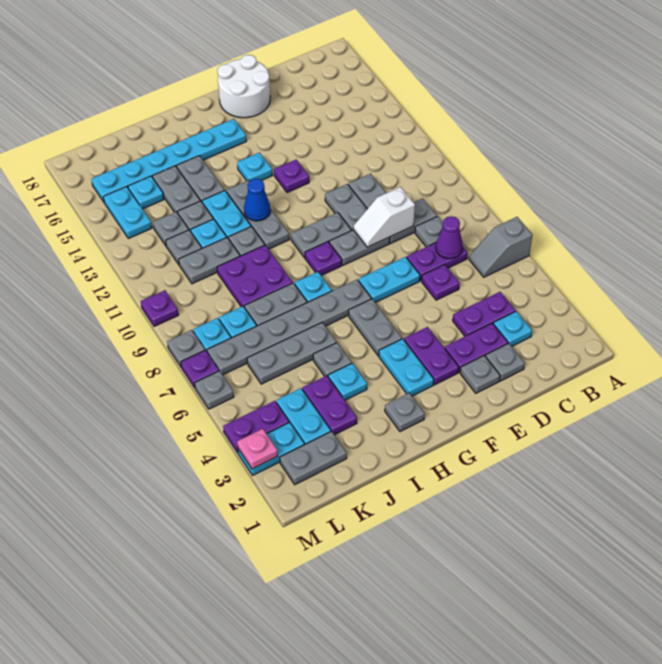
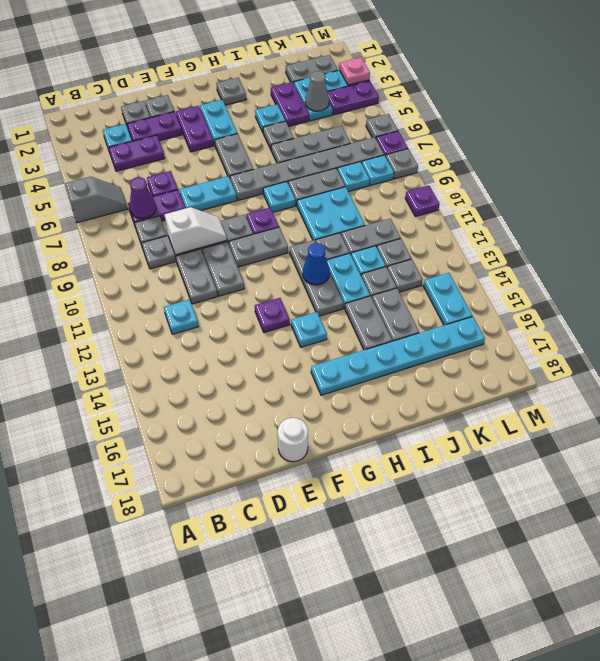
white round brick E17:F18 level 1 -> white round brick E18 level 1
purple plate I9:J10 level 1 -> cyan plate I9:J10 level 1
none -> grey cone K4 level 2
cyan plate K15 level 1 -> cyan plate C12 level 1

